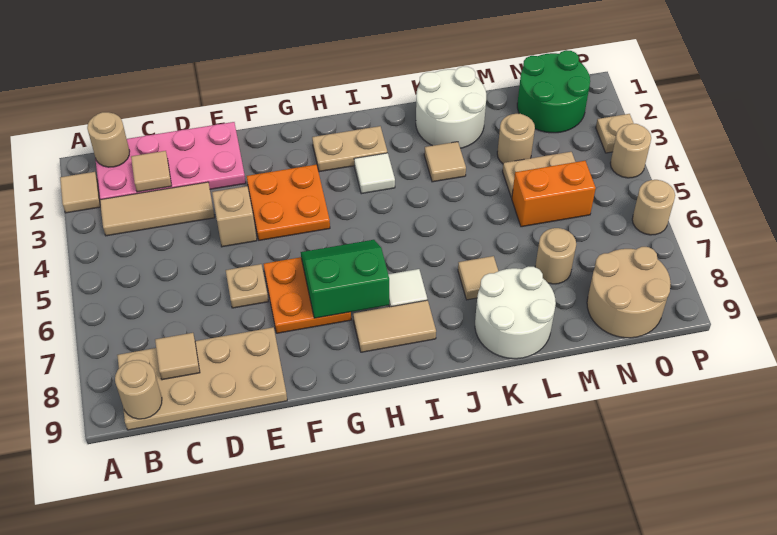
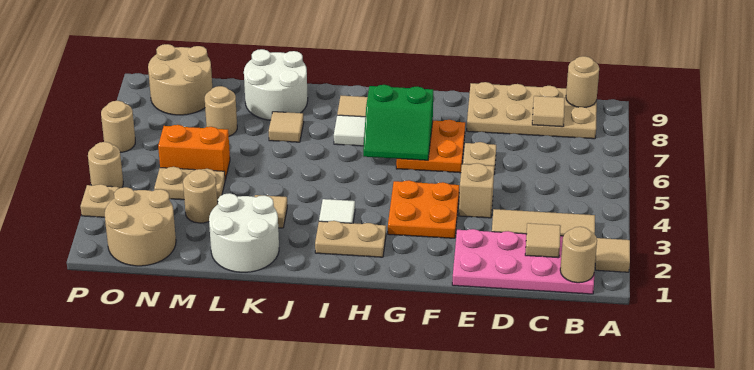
green round brick N1:O2 level 1 -> tan round brick N1:O2 level 1

